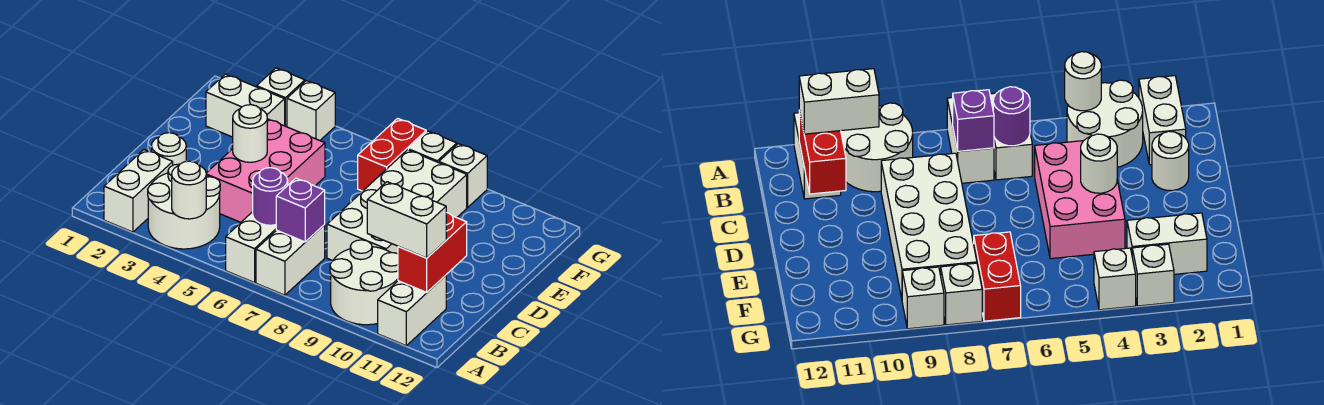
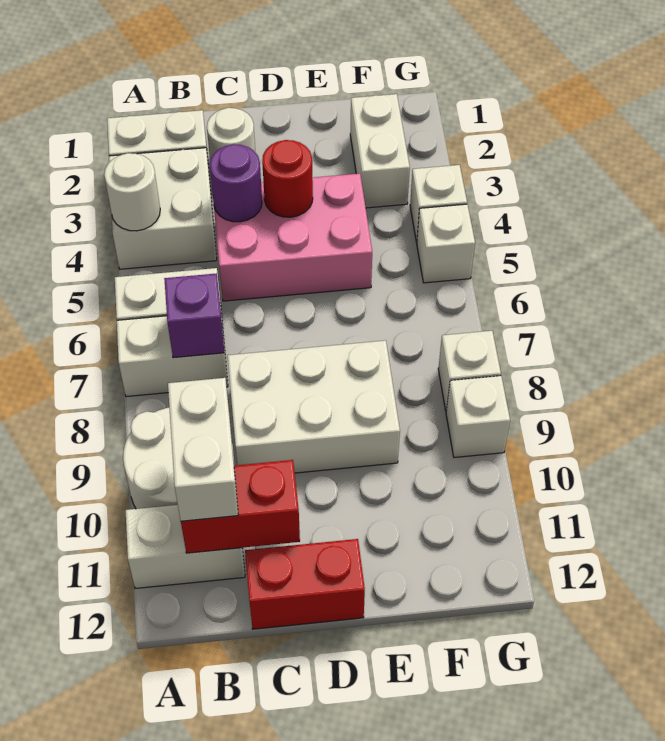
white round brick A3:B4 level 1 -> white brick A3:B4 level 1
purple round brick B6 level 2 -> purple round brick C4 level 2
white brick C8:F9 level 1 -> white brick C8:E9 level 1
white round brick D4 level 2 -> red round brick D4 level 2
red brick F7:G7 level 1 -> red brick C12:D12 level 1
white brick G3 level 1 -> white brick G5 level 1

